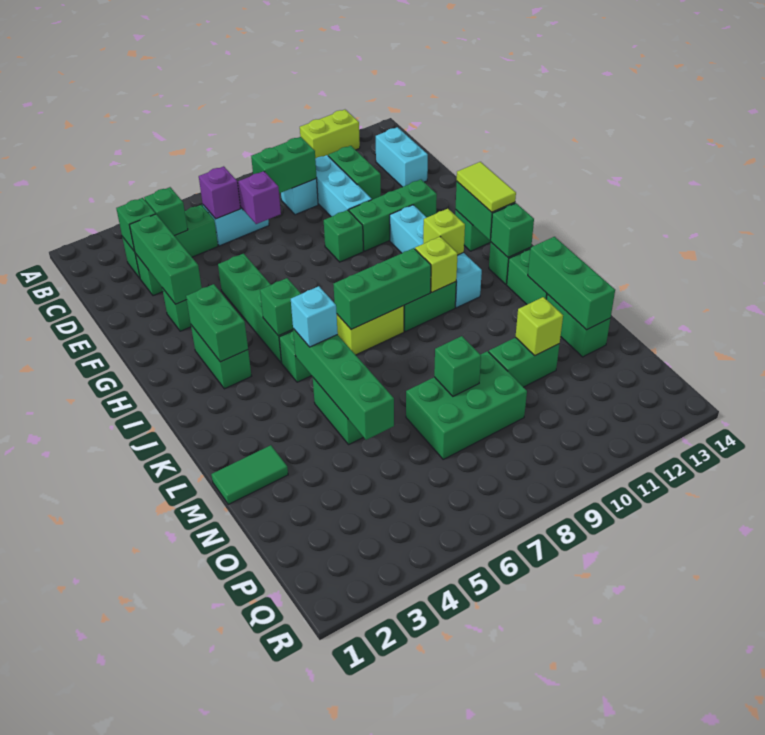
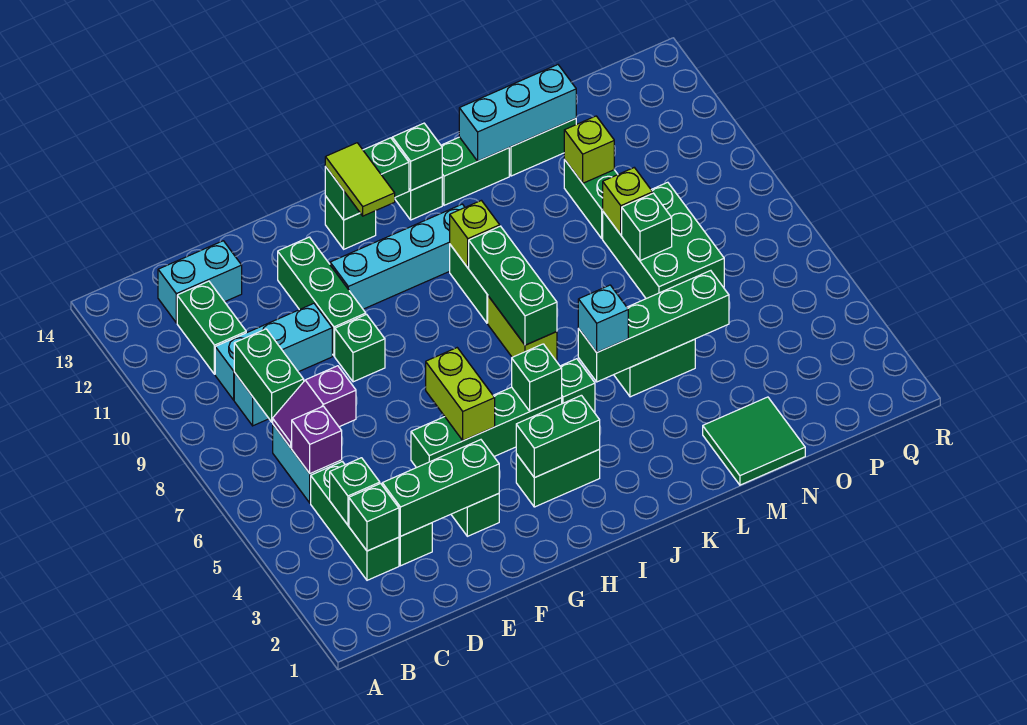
lime brick A11:A12 level 1 -> lime brick G5:G6 level 2
green brick C11:D11 level 1 -> green brick C11:C12 level 1
lime tile H13:I13 level 3 -> lime tile H12:H13 level 3
lime brick I11 level 2 -> lime brick N9 level 2
green brick L13:N13 level 2 -> cyan brick L13:N13 level 2
green tile M1:M2 level 1 -> green tile M1:N2 level 1

